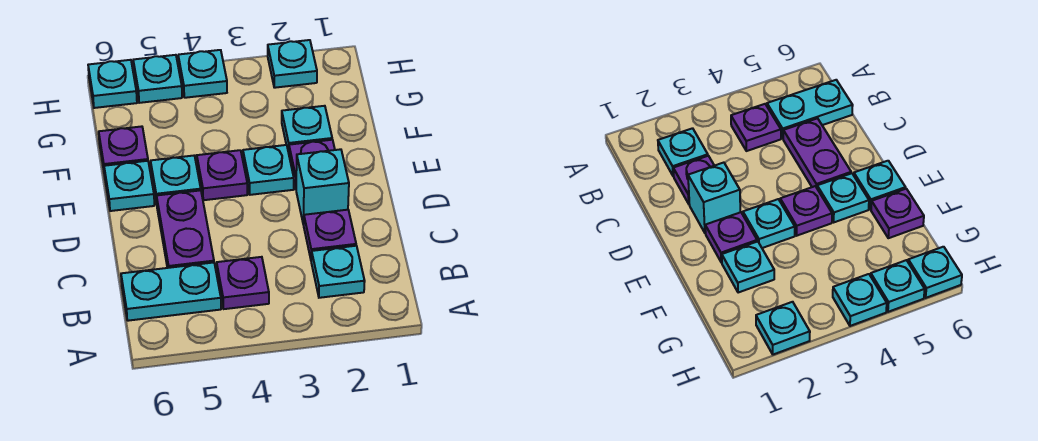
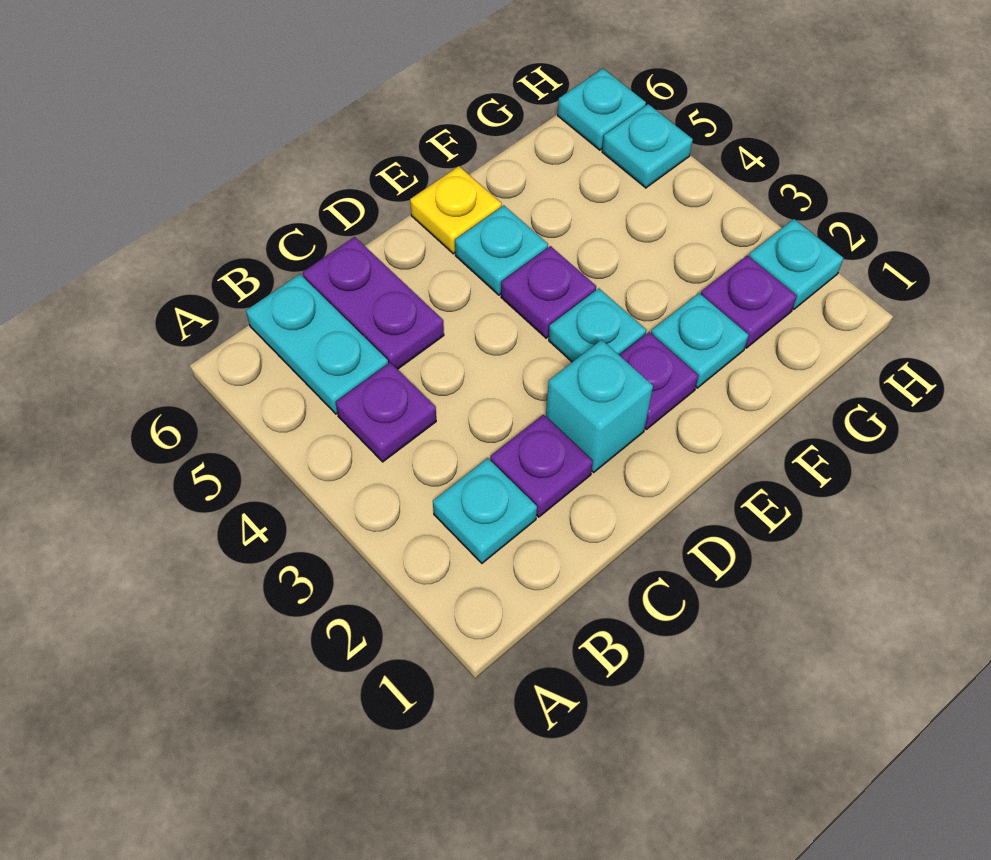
purple plate C5:D5 level 1 -> purple plate C5:C6 level 1
cyan plate E6 level 1 -> yellow plate E6 level 1
purple plate F6 level 1 -> purple plate G2 level 1
cyan plate H4 level 1 -> none

